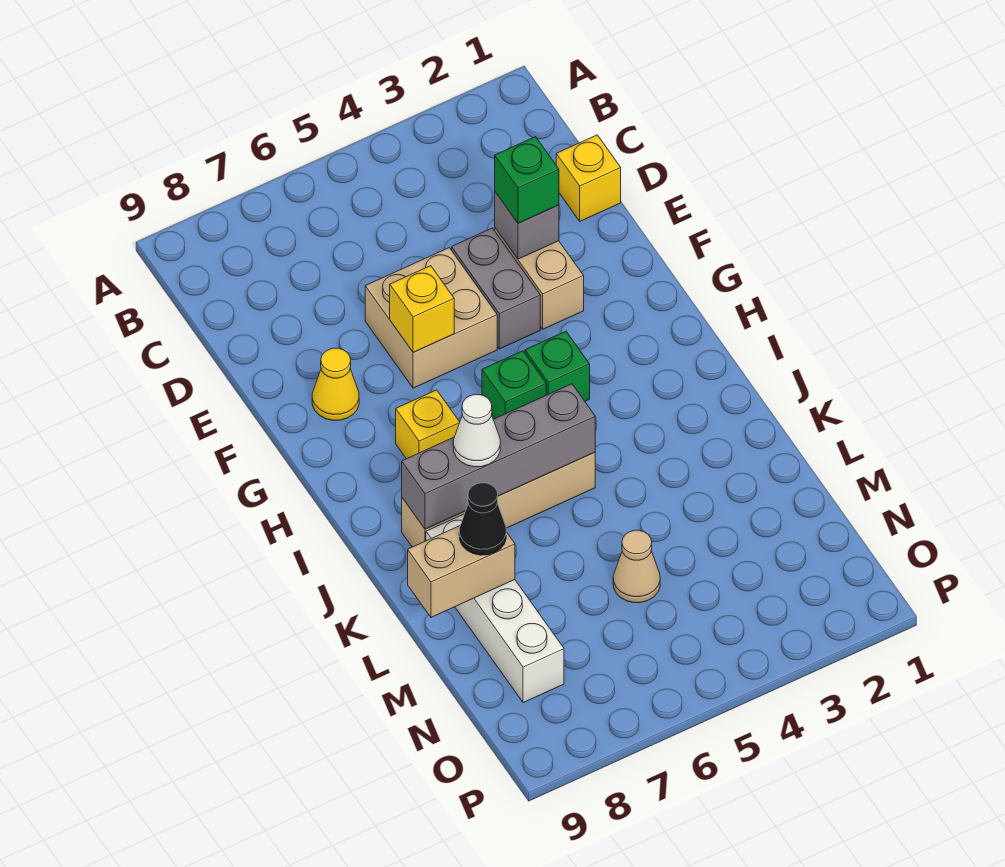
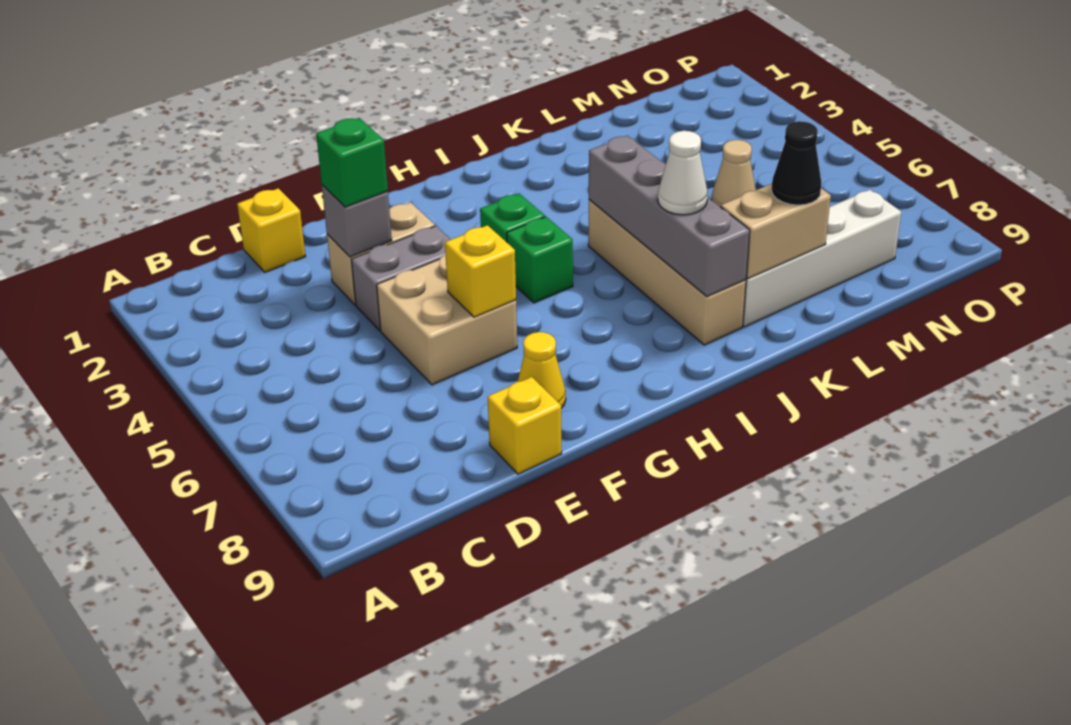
yellow brick H7 level 1 -> yellow brick E9 level 1
tan brick L8:L9 level 2 -> tan brick K8:L8 level 2

